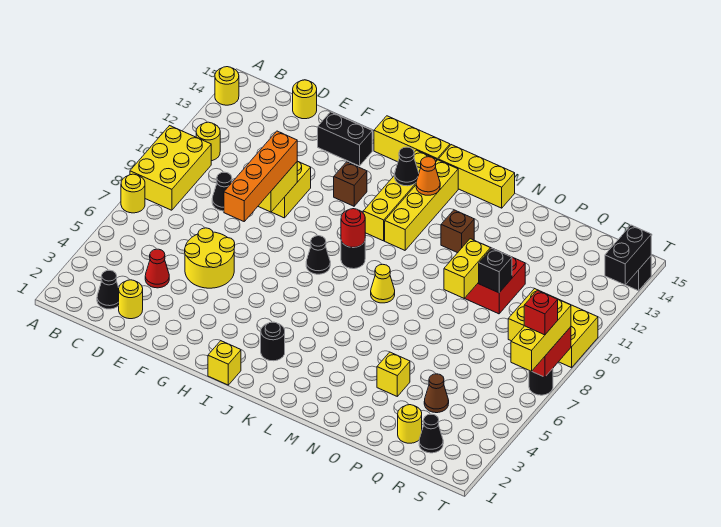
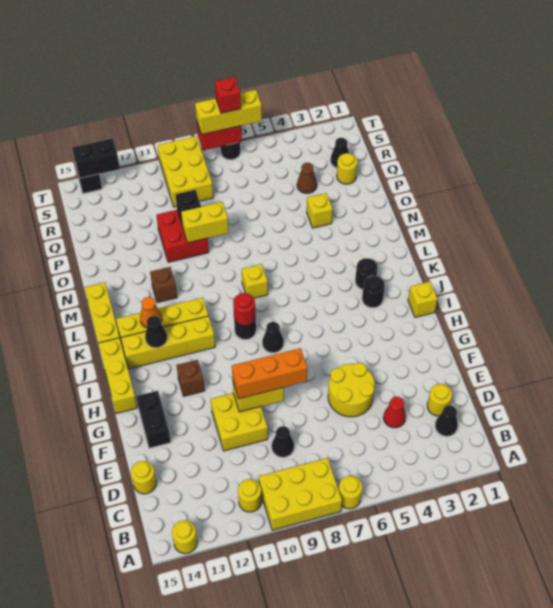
orange brick F7:F10 level 3 -> orange brick F8:F10 level 3
none -> black round brick K3 level 1
yellow cone L8 level 1 -> yellow brick L8 level 1

